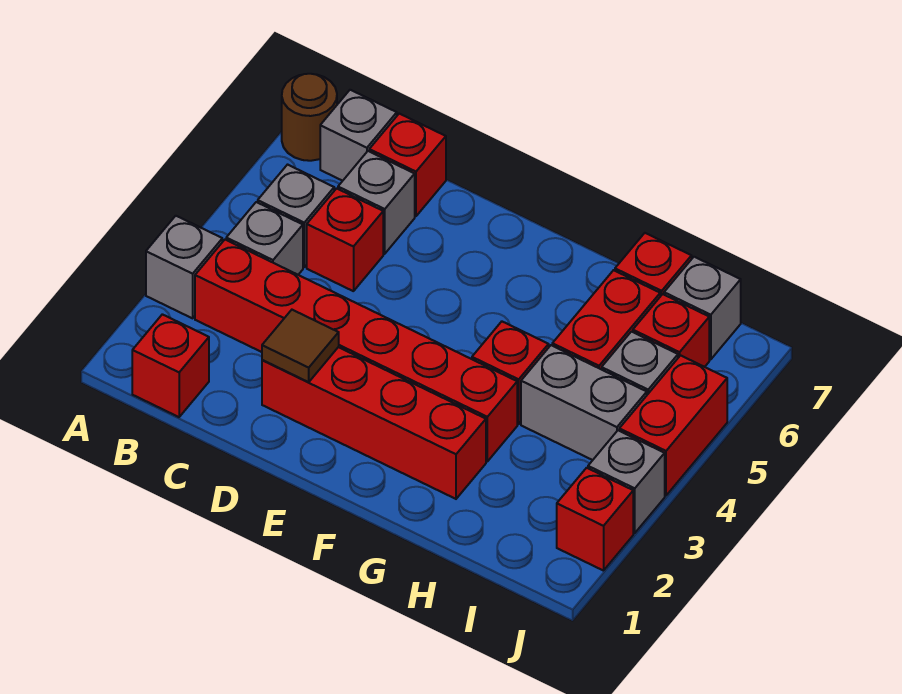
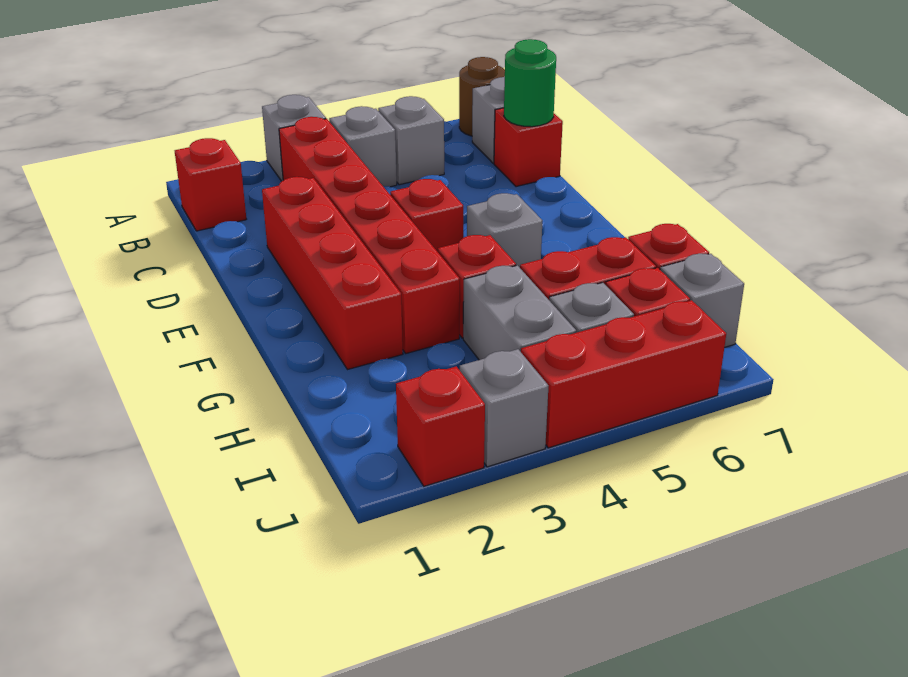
red brick C5 level 1 -> red brick E4 level 1
grey brick C6 level 1 -> grey brick F5 level 1
none -> green round brick C7 level 2
brown tile D2 level 2 -> none
red brick J4:J5 level 1 -> red brick J4:J6 level 1

